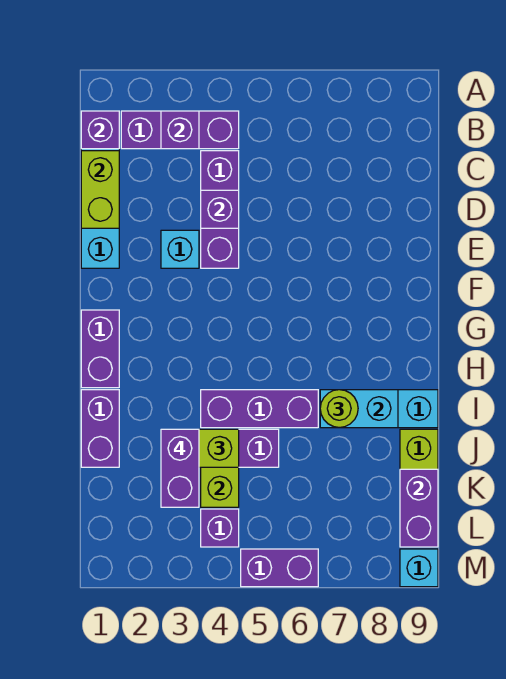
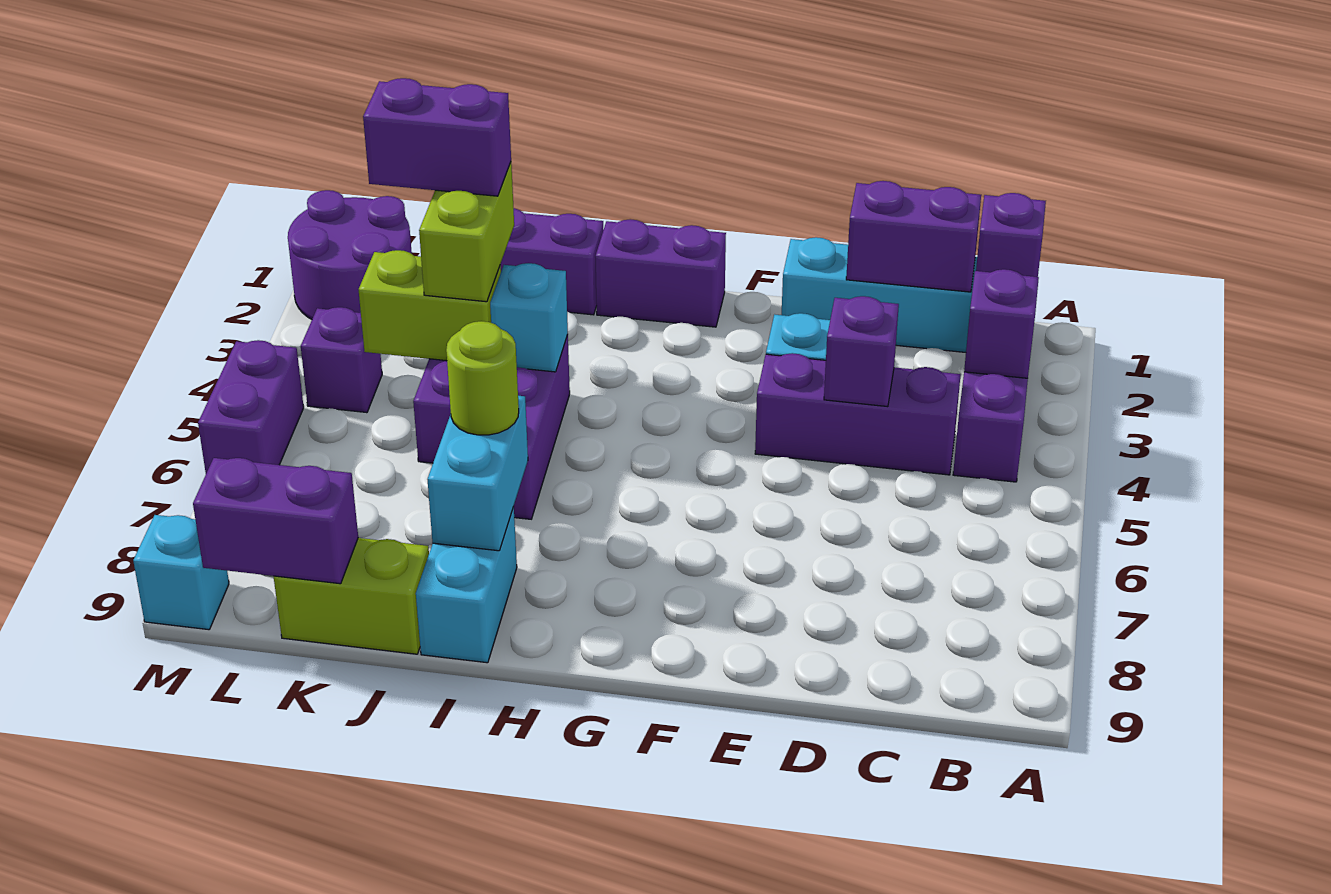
lime brick C1:D1 level 2 -> purple brick C1:D1 level 2
none -> cyan brick I4 level 2
none -> purple round brick L1:M2 level 1

